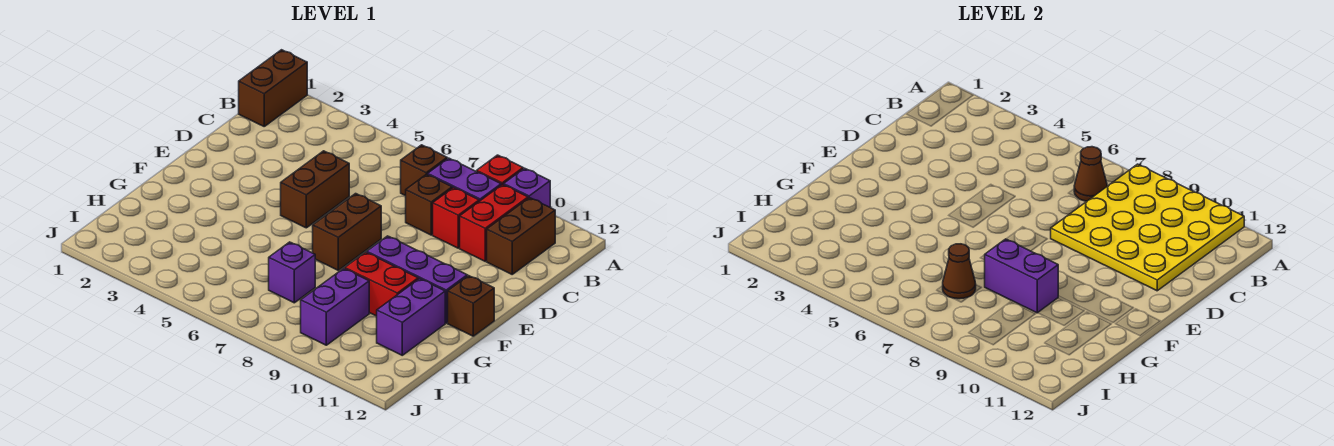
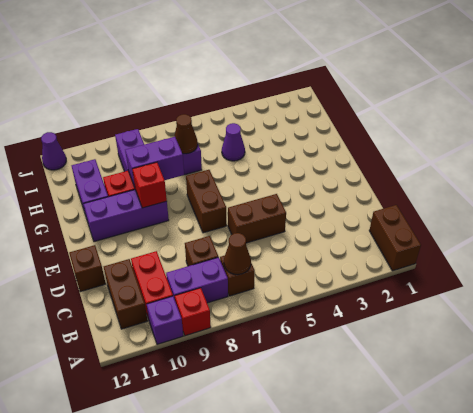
yellow plate A8:D11 level 2 -> none
red brick C9 level 1 -> red brick F9 level 2
brown brick D5:E5 level 1 -> brown brick D5:D6 level 1
brown brick F12 level 1 -> brown brick D12 level 1
none -> purple cone H5 level 1
none -> purple cone J12 level 1

